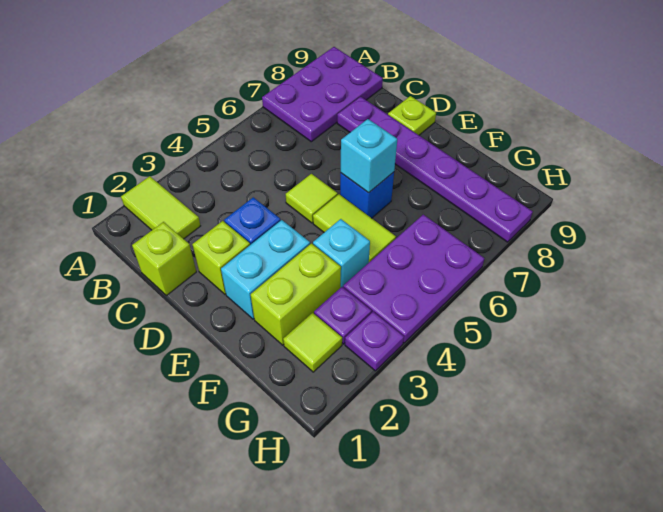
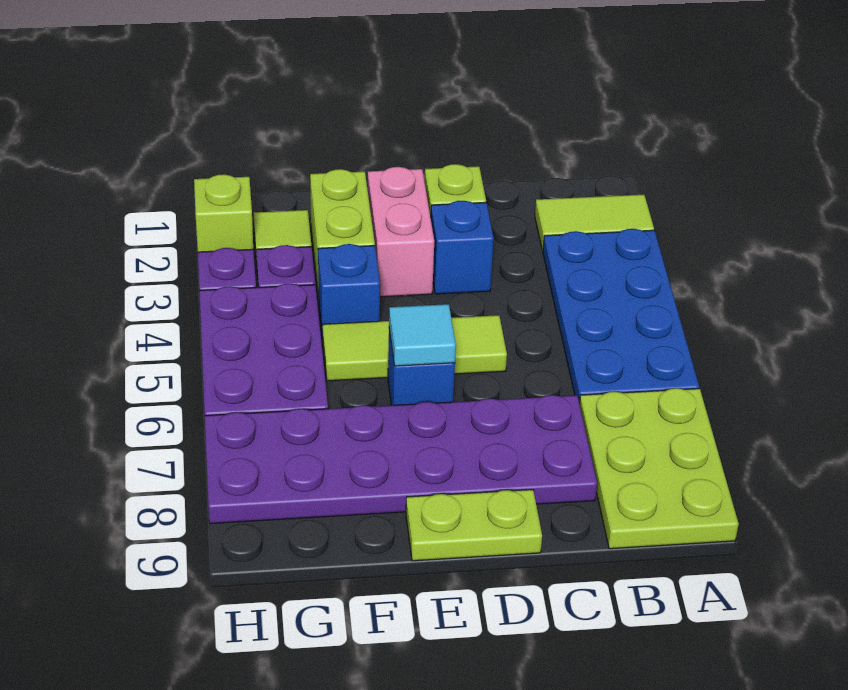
none -> blue plate A3:B6 level 1
purple plate A7:B9 level 1 -> lime plate A7:B9 level 1
lime brick C1 level 1 -> lime brick H2 level 1
purple plate C8:H8 level 1 -> purple plate C7:H8 level 1
lime plate D9 level 1 -> lime plate D9:E9 level 1
cyan brick E2:E3 level 1 -> pink brick E2:E3 level 1
cyan brick E6 level 2 -> cyan tile E6 level 2
cyan brick F4 level 1 -> blue brick F4 level 1

